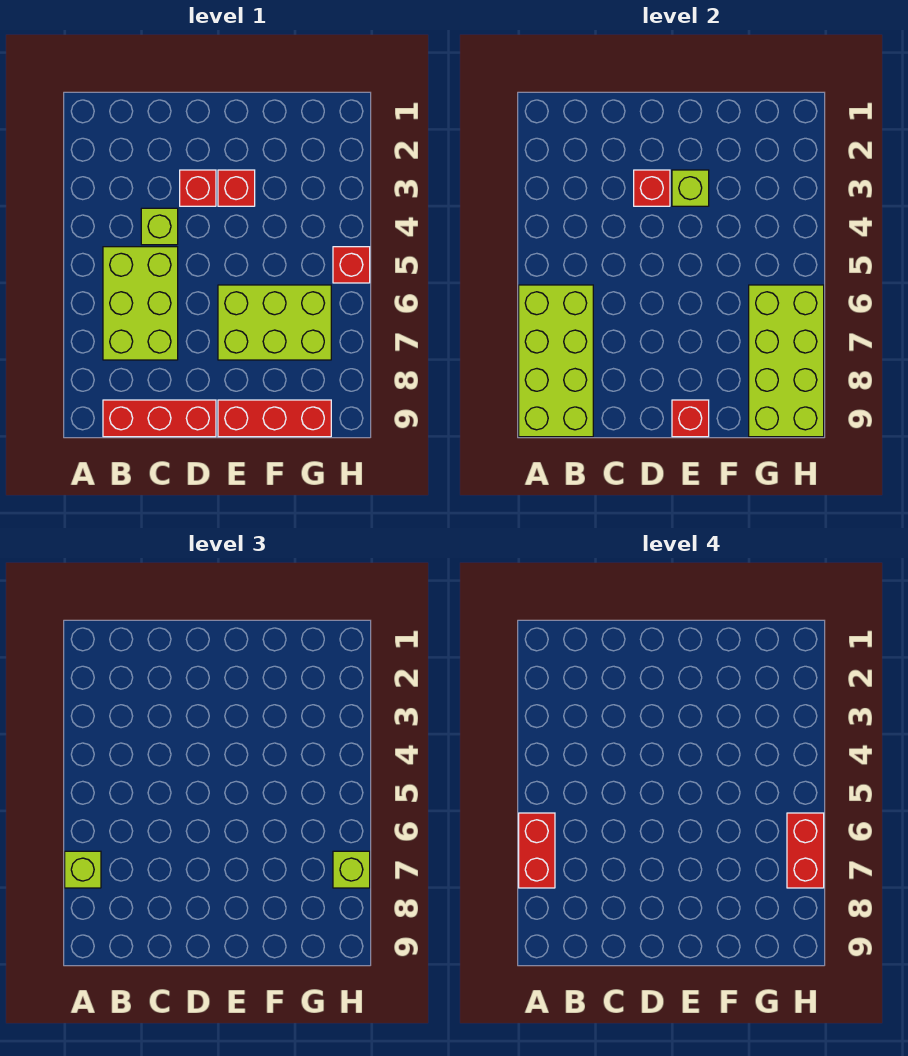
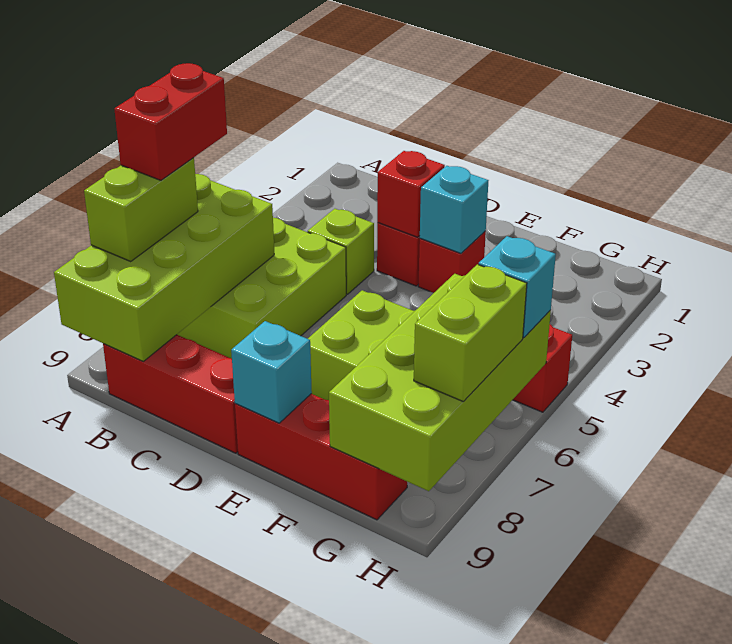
lime brick A7 level 3 -> lime brick A7:A8 level 3
lime brick E3 level 2 -> cyan brick E3 level 2
red brick E9 level 2 -> cyan brick E9 level 2
none -> cyan brick H6 level 3
red brick H6:H7 level 4 -> none
lime brick H7 level 3 -> lime brick H7:H8 level 3

